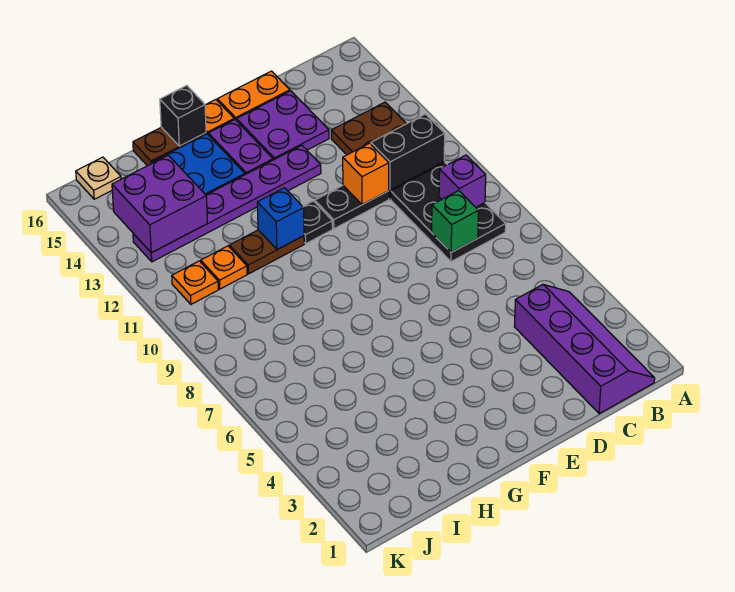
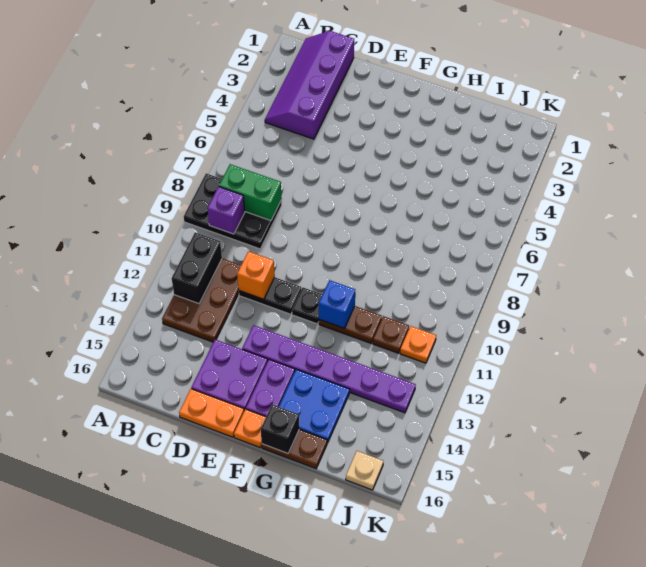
black plate B8:C10 level 1 -> black plate A8:C9 level 1
black brick B11:C11 level 2 -> black brick B11:B12 level 2
green brick C8 level 2 -> green brick B8:C8 level 2
orange plate I11 level 1 -> brown plate I11 level 1
purple brick I13:J14 level 2 -> none

